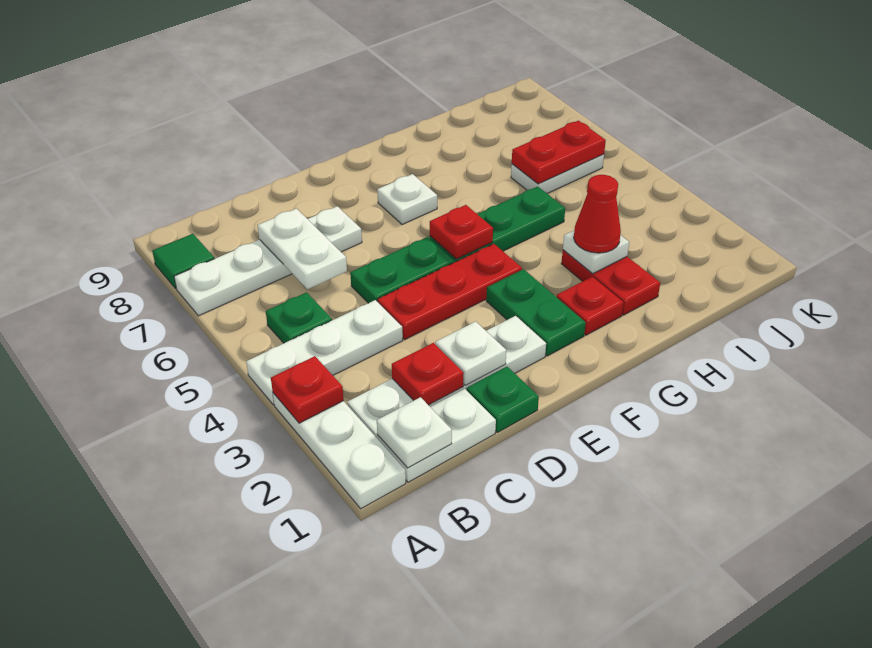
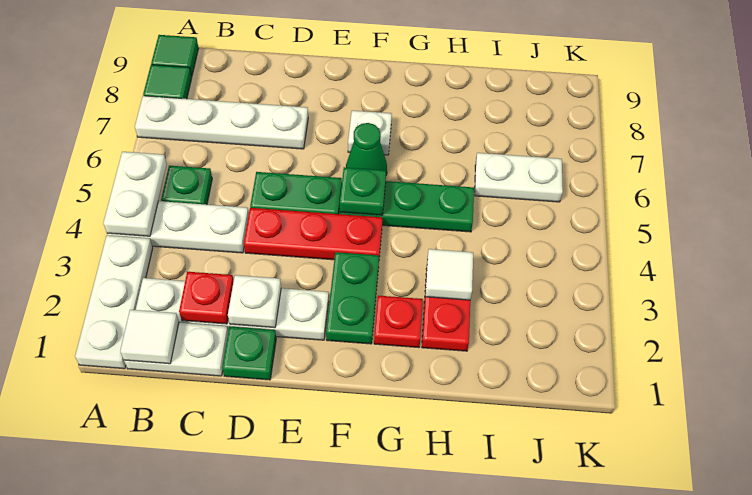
red plate A3 level 2 -> none
none -> green tile A9 level 1
white plate B1 level 2 -> white tile B1 level 2
white plate C6:C7 level 2 -> white plate A4:A5 level 2
red plate F5 level 2 -> green plate F5 level 2
none -> green cone F6 level 1
white plate H3 level 2 -> white tile H3 level 2
red cone H3 level 3 -> none
red plate I6:J6 level 2 -> none

